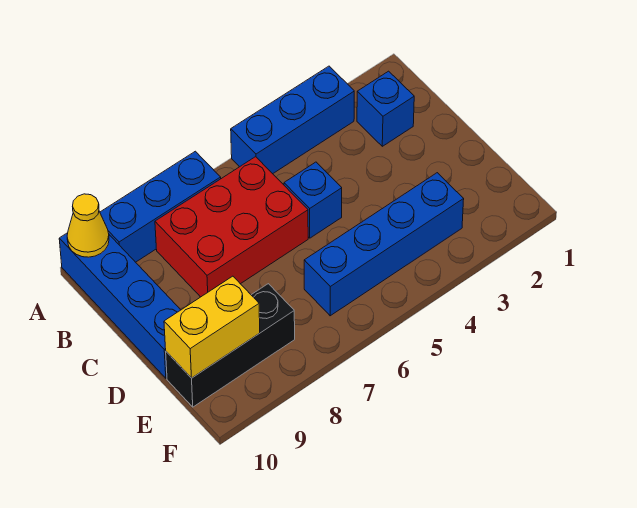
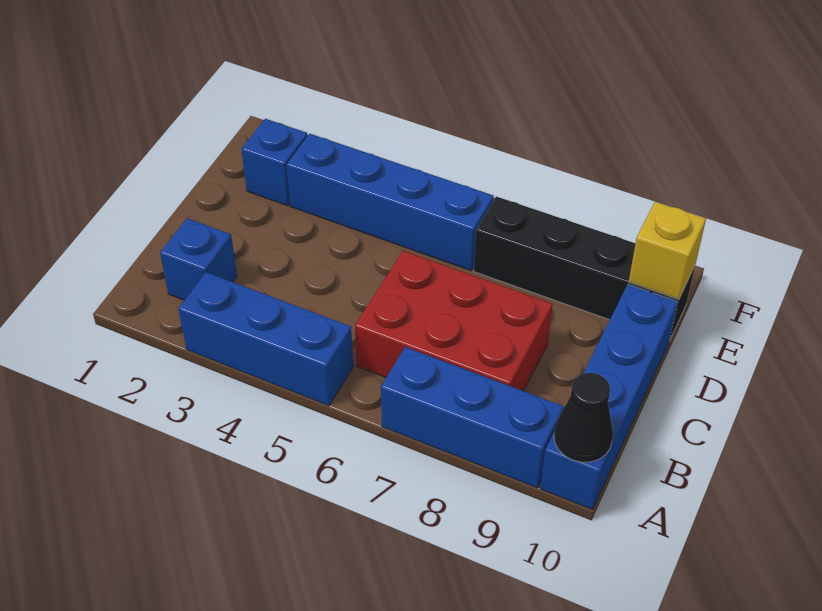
yellow cone A10 level 2 -> black cone A10 level 2
blue brick C5 level 1 -> blue brick E2 level 1
black brick E8:E10 level 1 -> black brick E7:E10 level 1
yellow brick E9:E10 level 2 -> yellow brick E10 level 2

